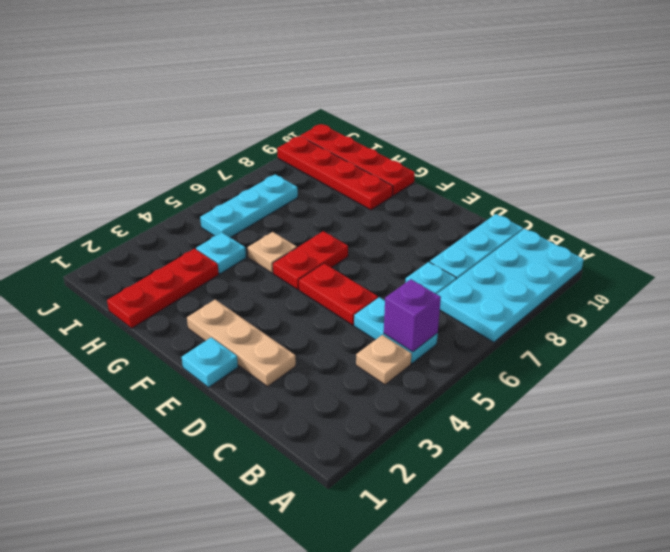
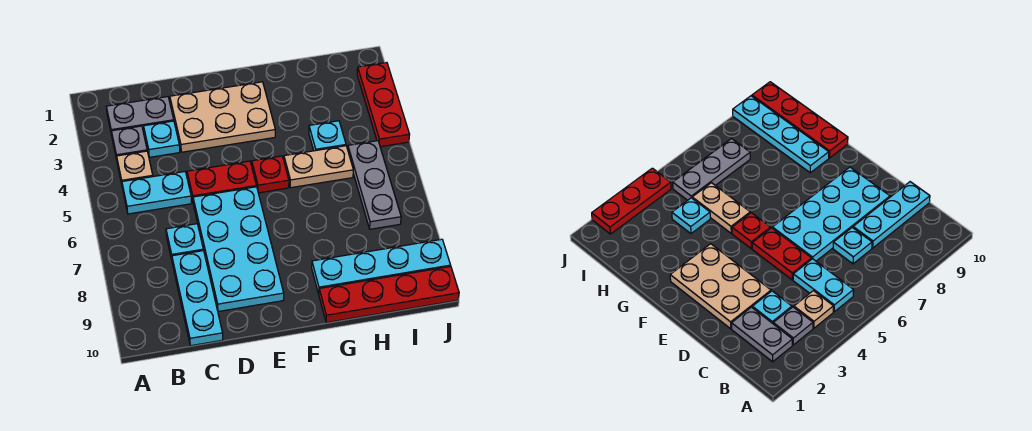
cyan plate A7:B10 level 1 -> cyan plate D6:E9 level 1
none -> grey plate B2:C2 level 1
none -> grey plate B3 level 1
purple brick B5 level 2 -> none
tan plate D2:F2 level 1 -> tan plate D2:F3 level 1
cyan plate E1 level 1 -> cyan plate C3 level 1
red plate F5:F6 level 1 -> red plate F5 level 1
tan plate G5 level 1 -> tan plate G5:H5 level 1
red plate G9:J9 level 1 -> cyan plate G9:J9 level 1
red plate H1:H3 level 1 -> red plate J2:J4 level 1
cyan plate I5:I7 level 1 -> grey plate I5:I7 level 1

